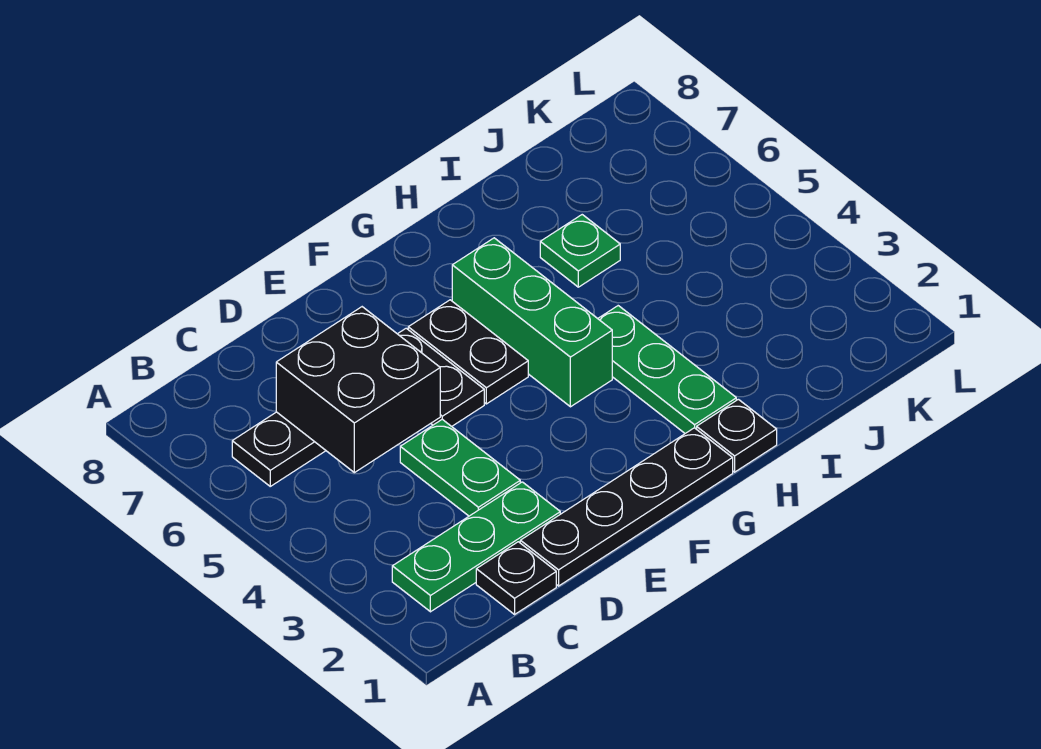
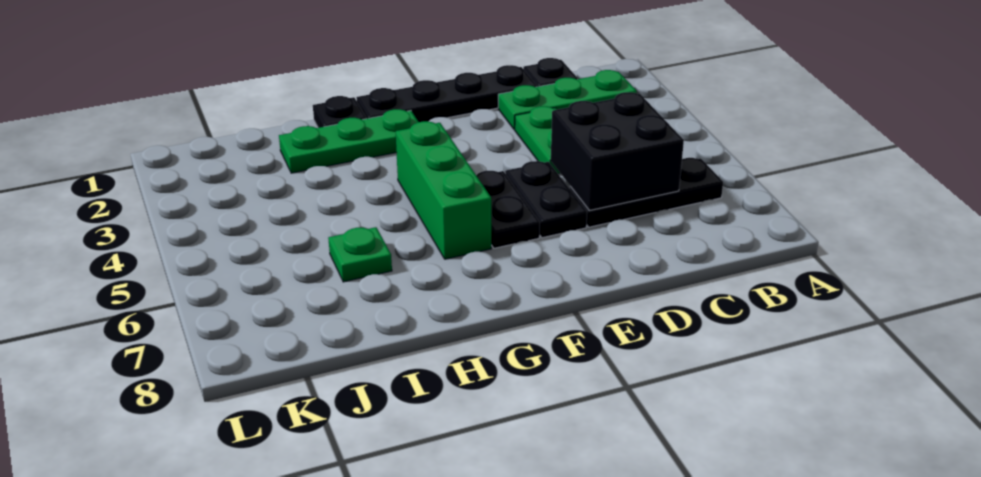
green plate H2:H4 level 1 -> green plate G2:I2 level 1

